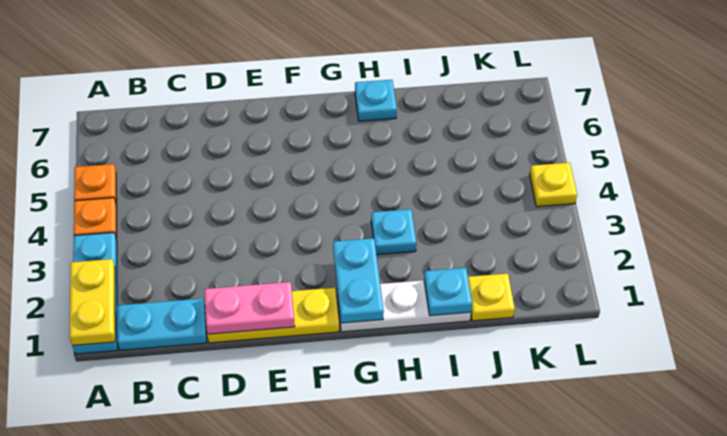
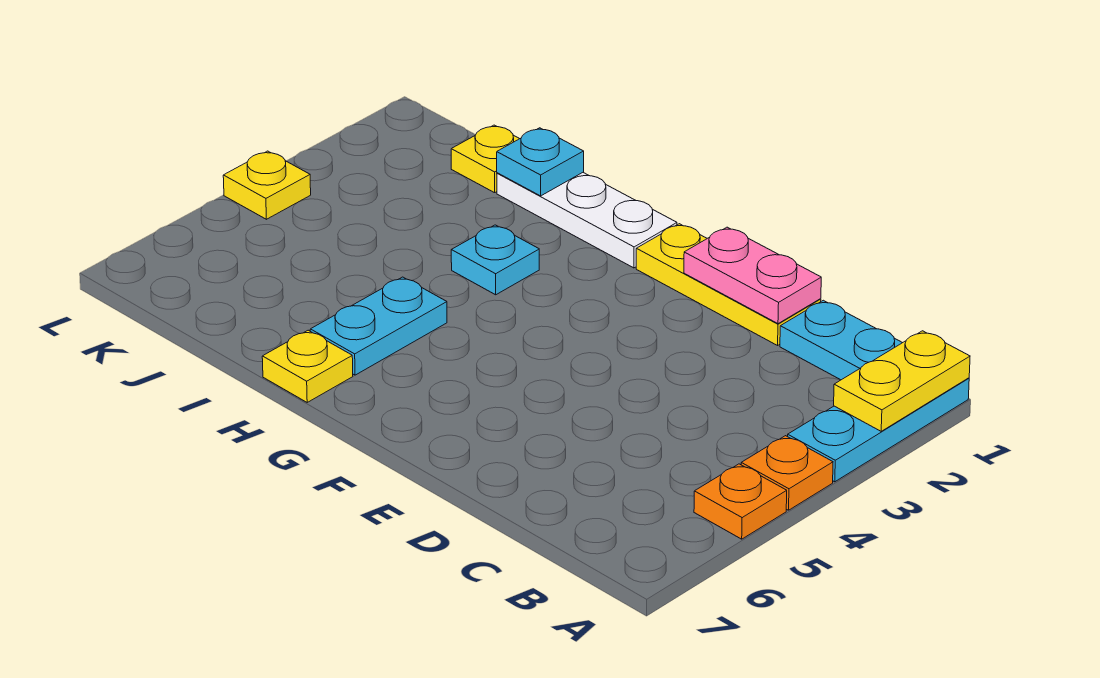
cyan plate G1:G2 level 2 -> cyan plate H5:H6 level 1
cyan plate H7 level 1 -> yellow plate H7 level 1

